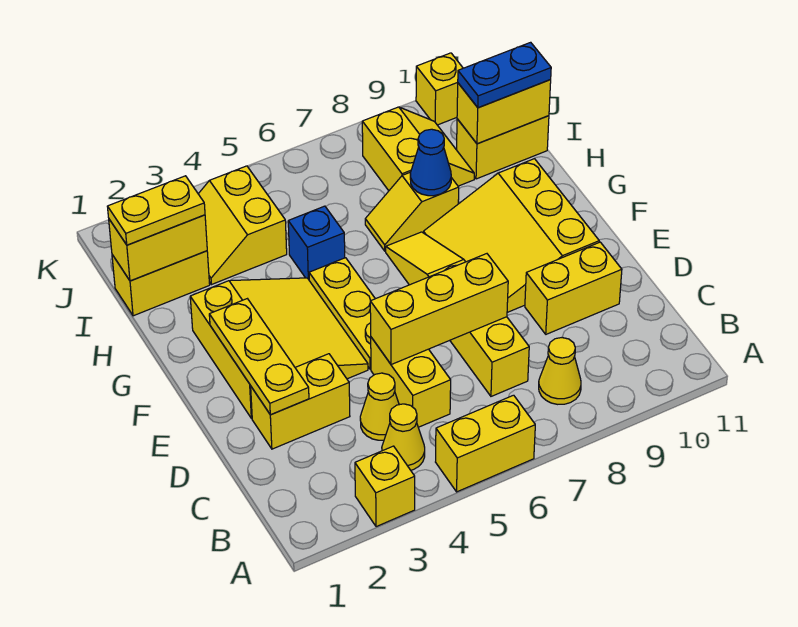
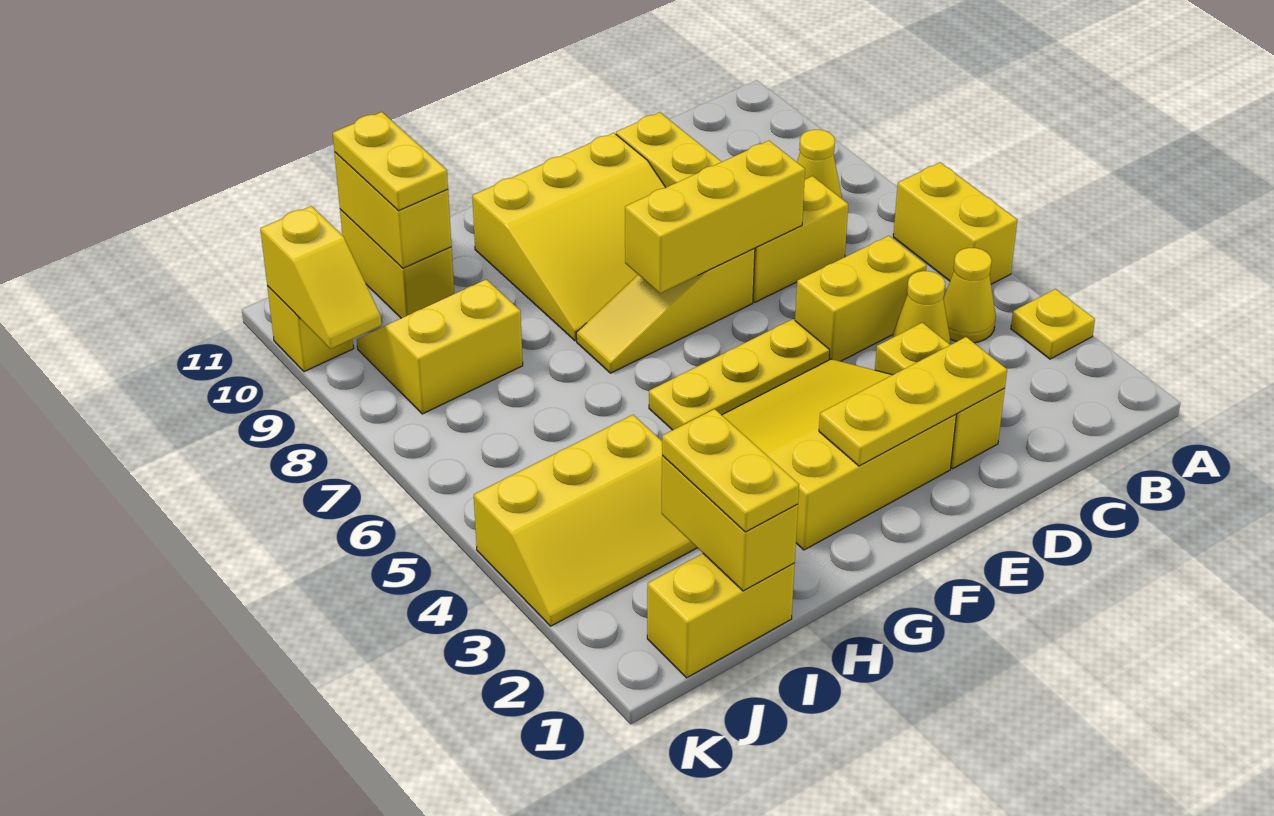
yellow brick A3 level 1 -> yellow plate A3 level 1
yellow brick D5:D7 level 2 -> yellow brick D7:F7 level 2
blue brick H5 level 1 -> none
yellow slope H7:H8 level 1 top 8 -> yellow slope K9:K10 level 2 top 10
blue cone H8 level 2 -> none
yellow brick I1:I2 level 1 -> yellow brick I1:J1 level 1
yellow slope I3:J4 level 1 top 4 -> yellow slope I3:K4 level 1 top 4
blue plate I10:I11 level 3 -> yellow plate I10:I11 level 3

